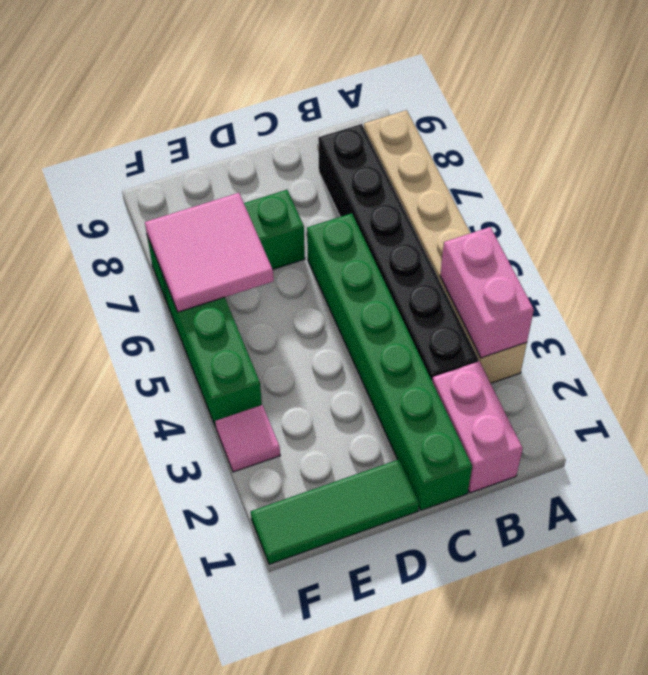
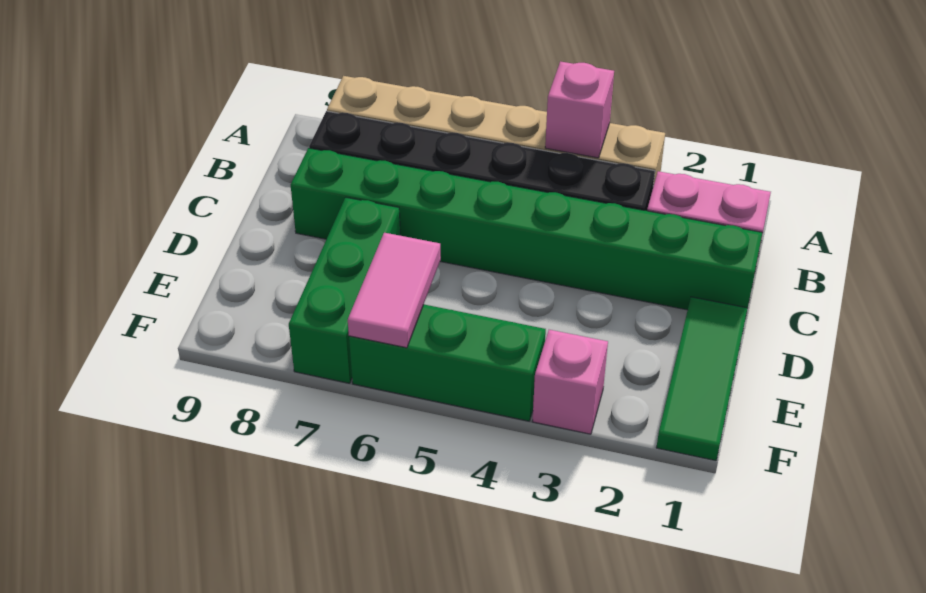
pink brick A3:A4 level 2 -> pink brick A4 level 2
green brick C1:C6 level 1 -> green brick C1:C8 level 1
pink tile E6:F7 level 2 -> pink tile E6:F6 level 2
pink tile F3 level 1 -> pink brick F3 level 1

